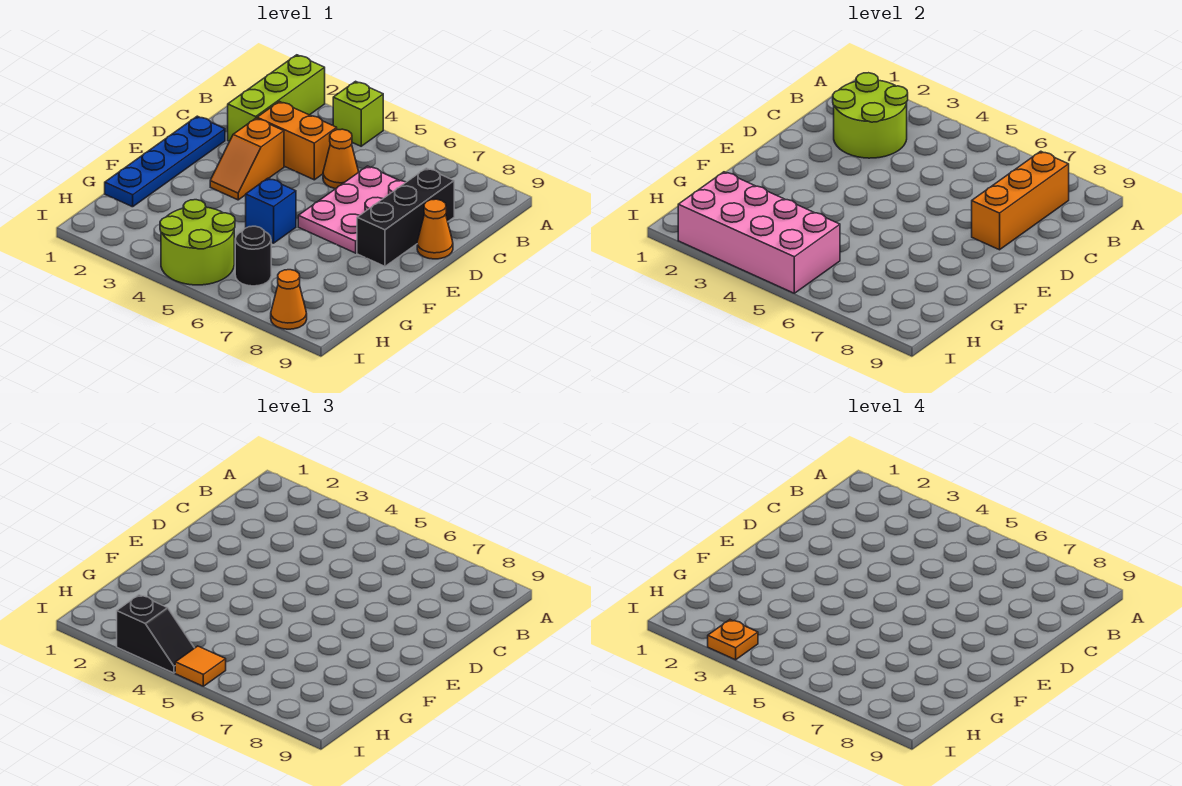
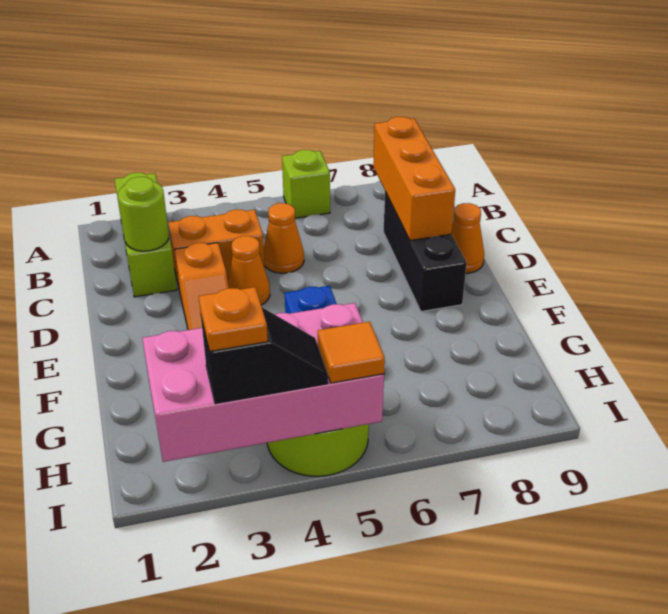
lime brick A4 level 1 -> lime brick A6 level 1
lime round brick B2:C3 level 2 -> lime round brick C2 level 2
pink plate C6:E7 level 1 -> none
blue plate D1:G1 level 1 -> none
black round brick H6 level 1 -> none
orange cone I8 level 1 -> orange cone D4 level 1

